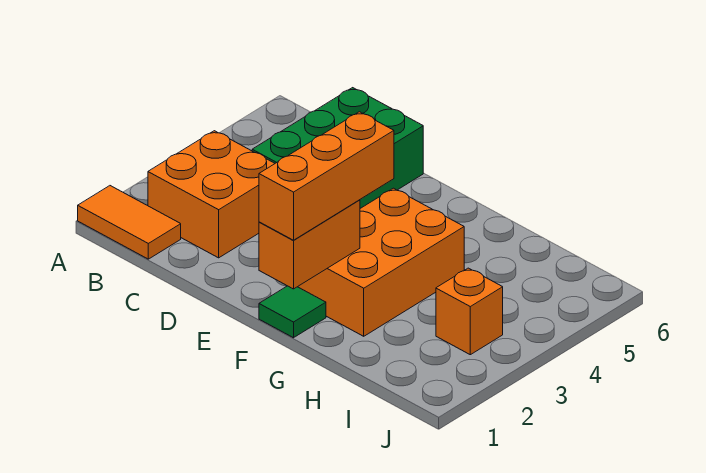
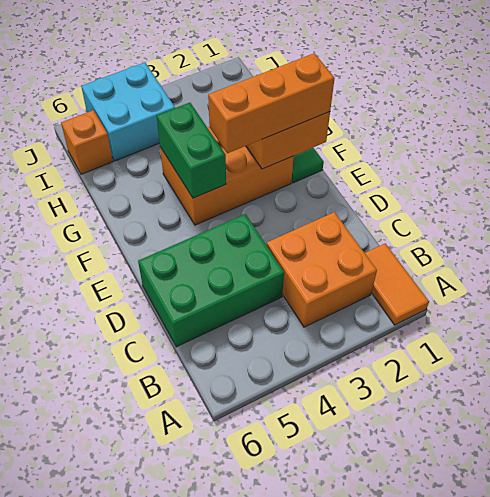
none -> green brick F4:G4 level 2
orange brick I3 level 1 -> orange brick I6 level 1
none -> cyan brick I4:J5 level 1

